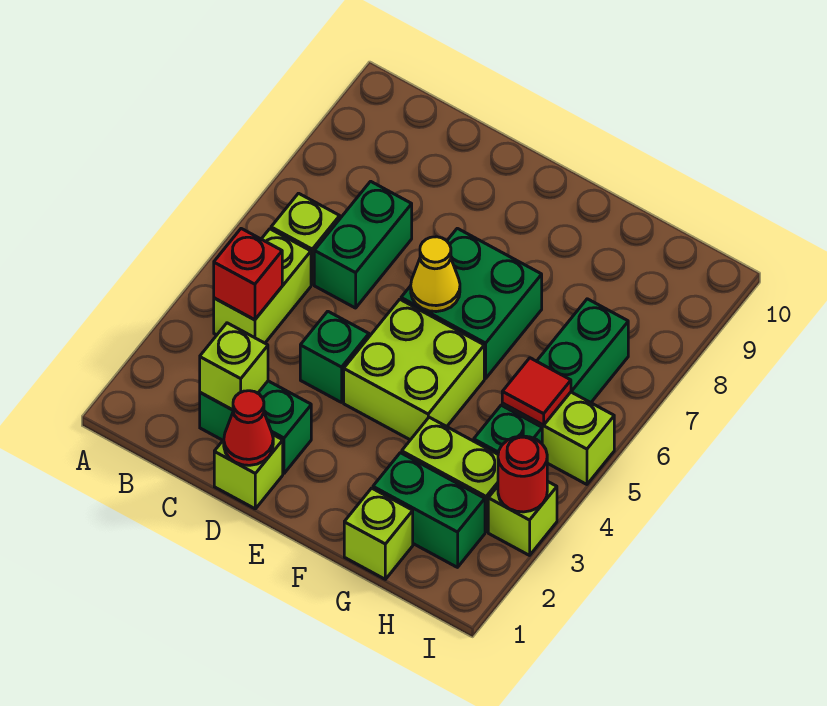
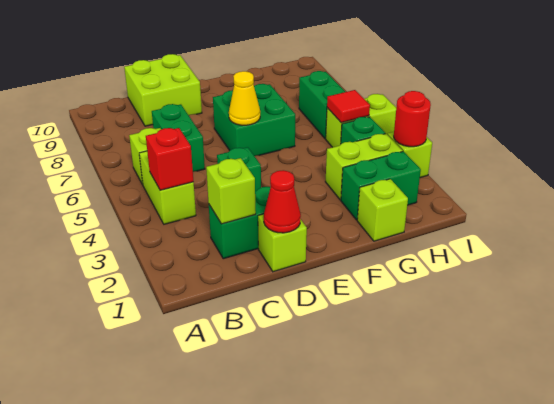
lime brick E4:F5 level 1 -> lime brick C9:D10 level 1

